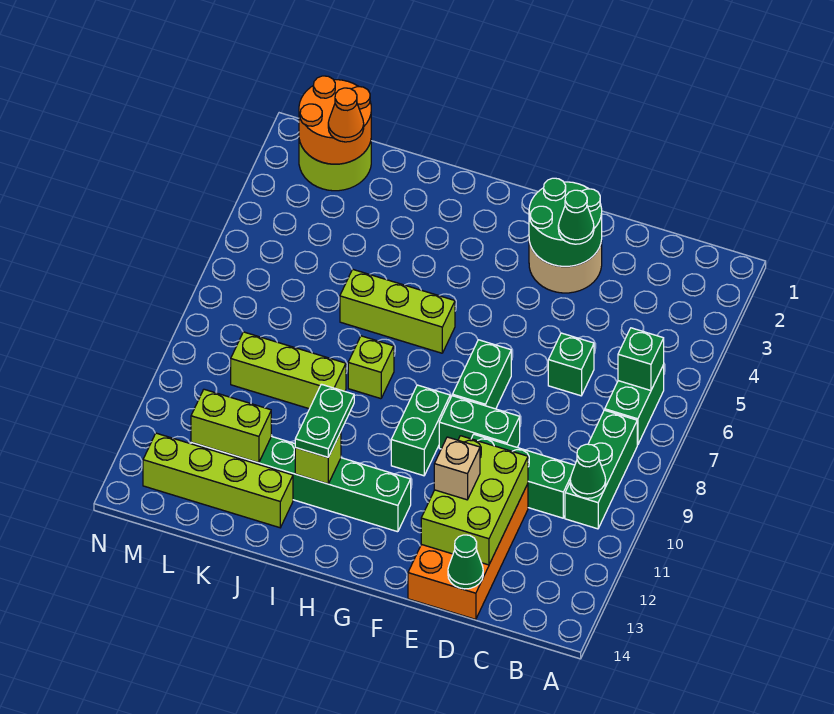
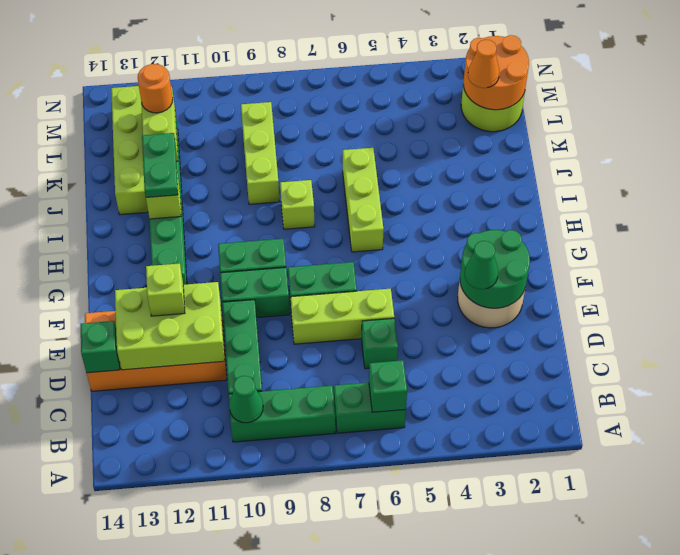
green cone D14 level 2 -> green brick D14 level 2
none -> lime brick E6:E8 level 1
green brick E9:F9 level 1 -> green brick F9:F10 level 1
tan brick E12 level 3 -> lime brick E12 level 3
green plate I11:I12 level 3 -> green plate I12:J12 level 3
none -> orange round brick L12 level 3

